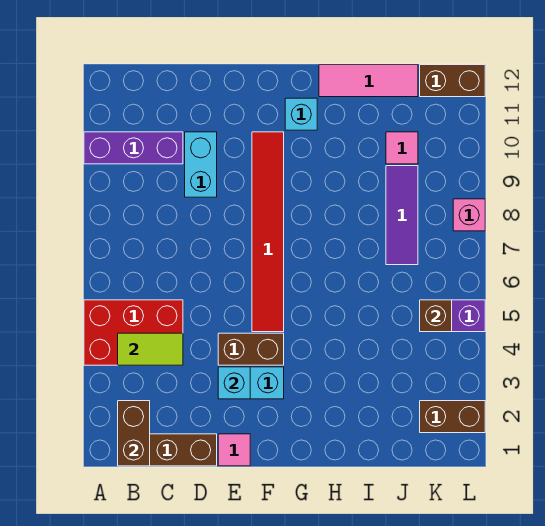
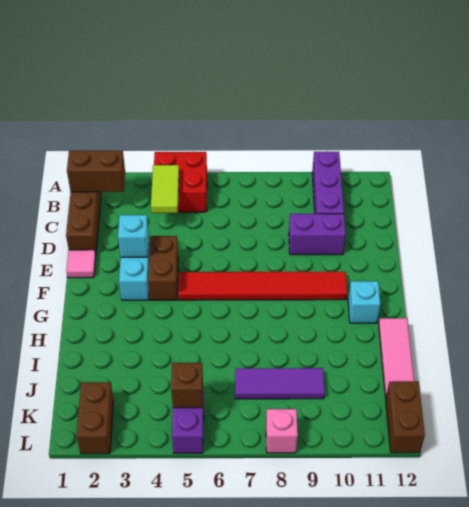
red brick A4:C5 level 1 -> red brick A4:B5 level 1
cyan brick D9:D10 level 1 -> purple brick D9:D10 level 1
pink tile J10 level 1 -> none

